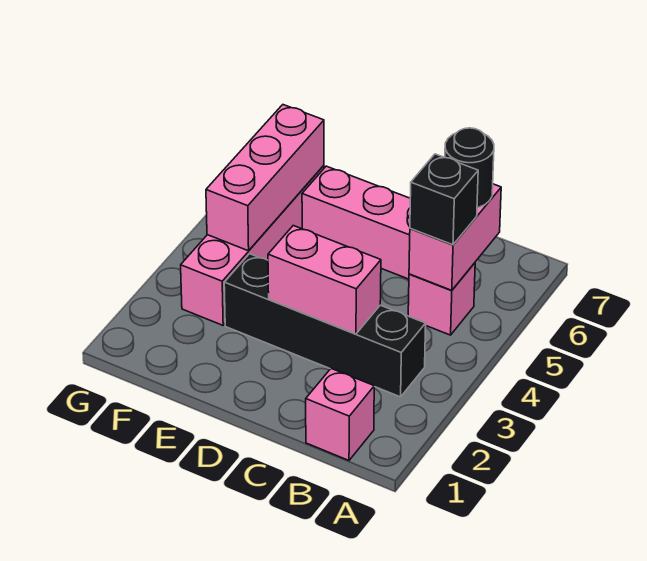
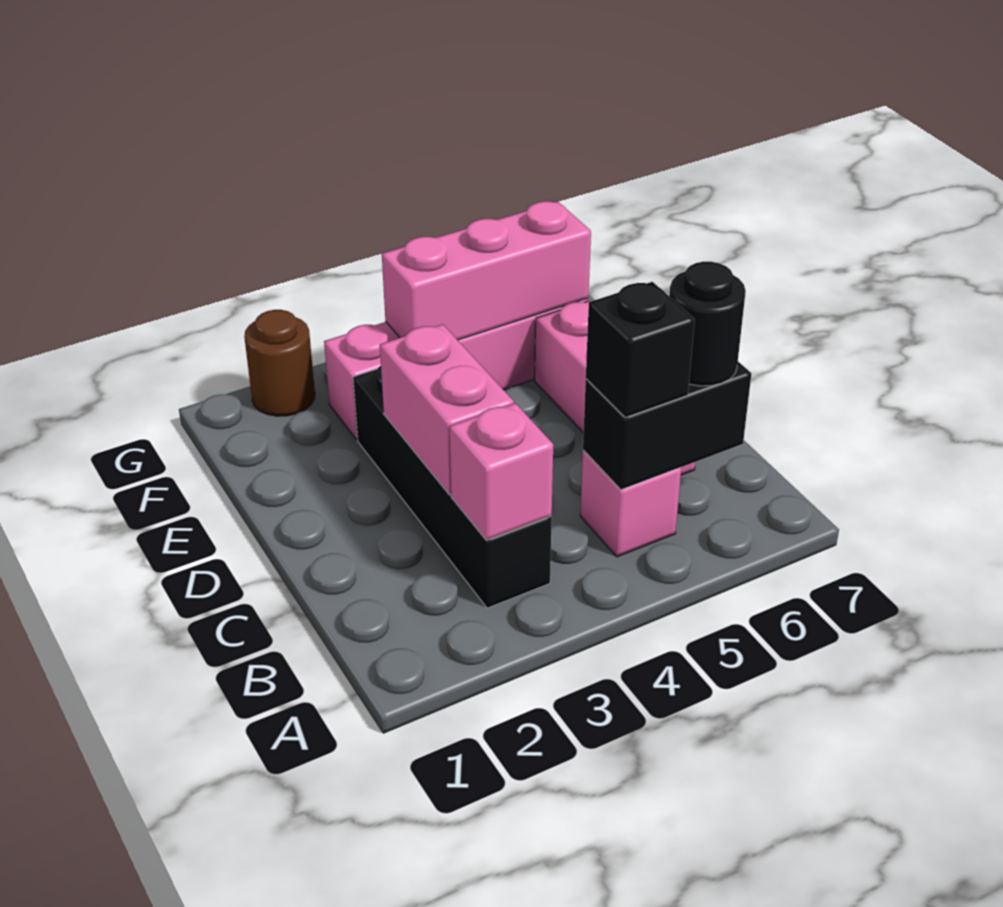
pink brick B1 level 1 -> pink brick B3 level 2
pink brick B5:B6 level 2 -> black brick B5:B6 level 2
none -> brown round brick G2 level 1

